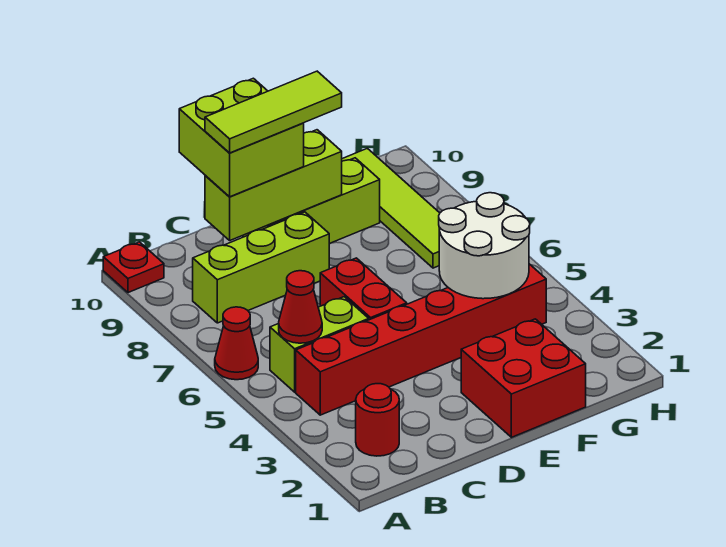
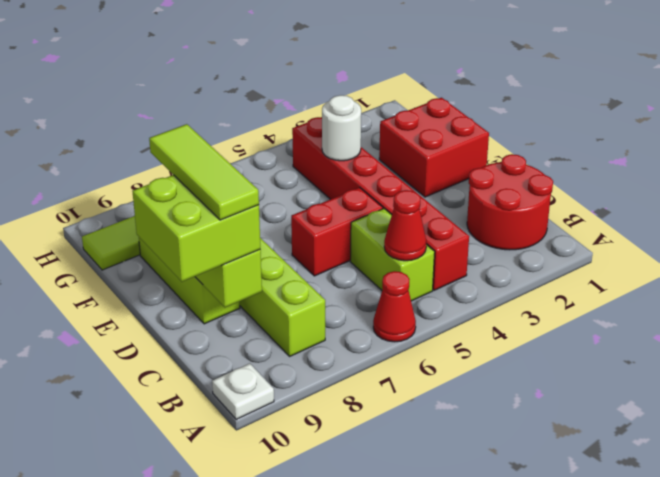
red plate A10 level 1 -> white plate A10 level 1
red round brick B2 level 1 -> red round brick B1:C2 level 1
white round brick F4:G5 level 2 -> white round brick F4 level 2

